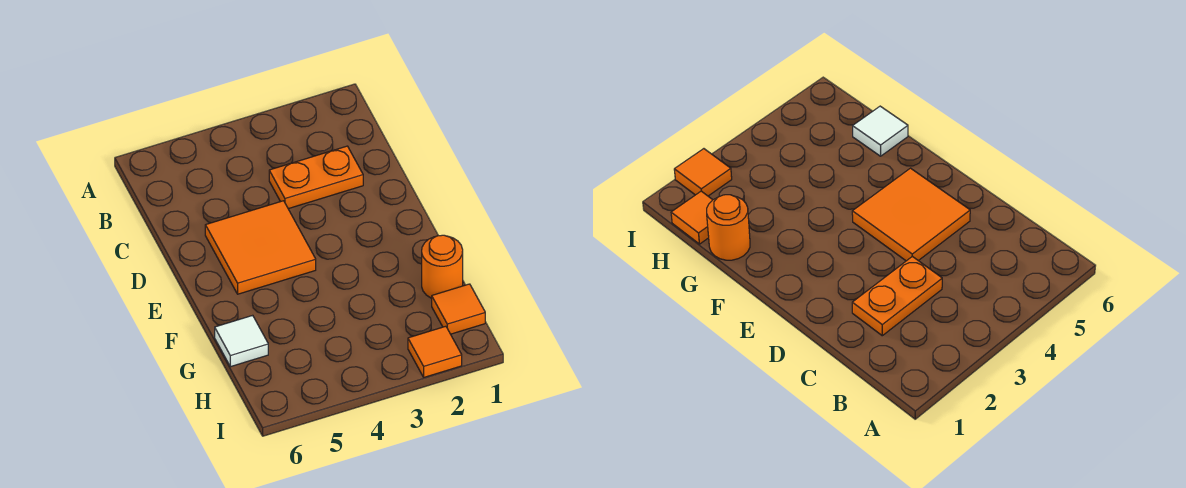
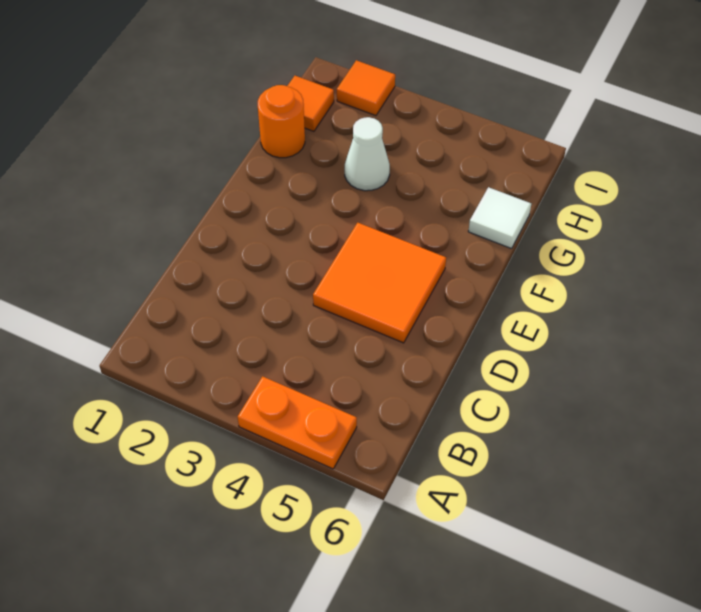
orange plate C2:C3 level 1 -> orange plate A4:A5 level 1
none -> white cone G3 level 1

